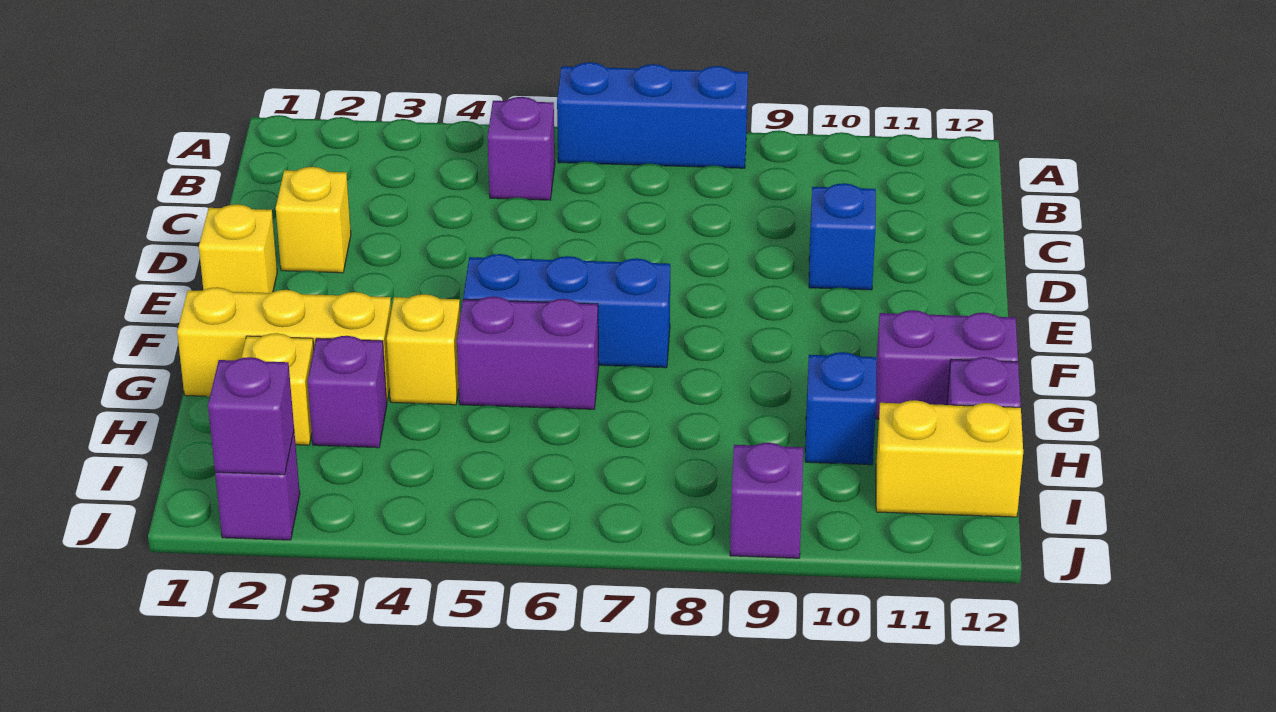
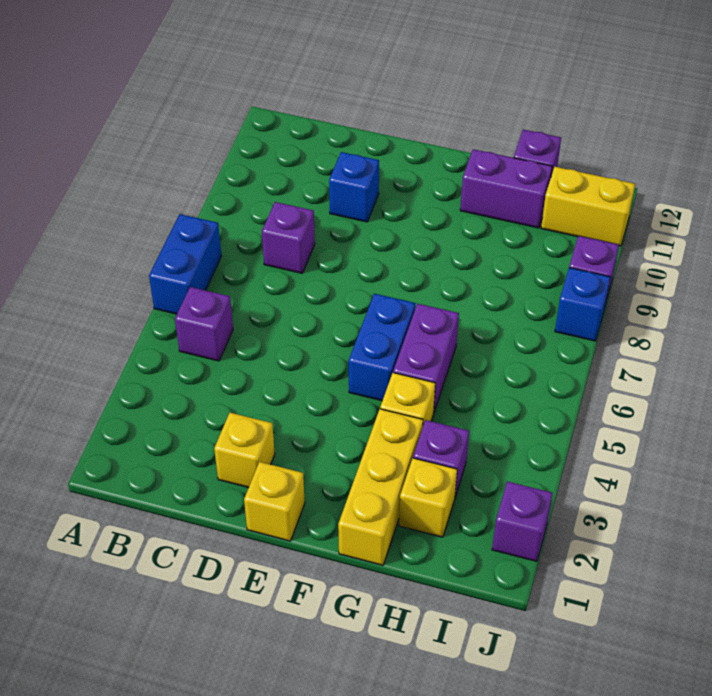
blue brick A6:A8 level 1 -> blue brick A6:A7 level 1
blue brick F5:F7 level 1 -> blue brick F5:F6 level 1
purple brick G11:G12 level 1 -> purple brick G11:H11 level 1
blue brick H10 level 1 -> blue brick J8 level 1
yellow brick I11:I12 level 1 -> yellow brick I11:J11 level 1
purple brick J2 level 2 -> purple brick C8 level 1

